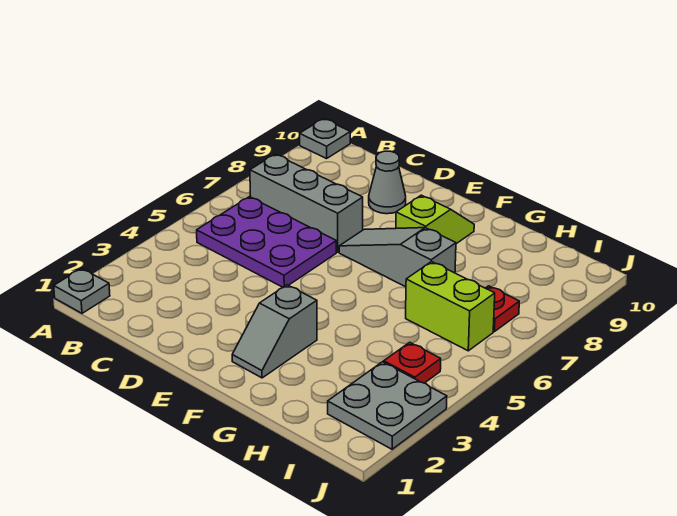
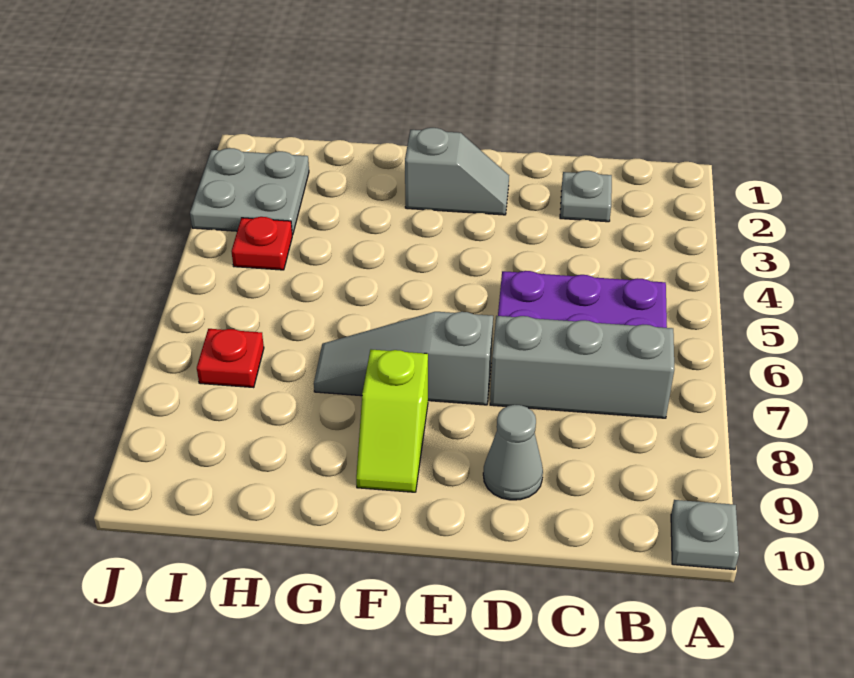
grey plate A1 level 1 -> grey plate C2 level 1
grey slope E7:G7 level 1 top G -> grey slope E7:G7 level 1 top E
grey slope F2:F3 level 1 top 3 -> grey slope E2:F2 level 1 top F
lime brick H6:I6 level 1 -> none

